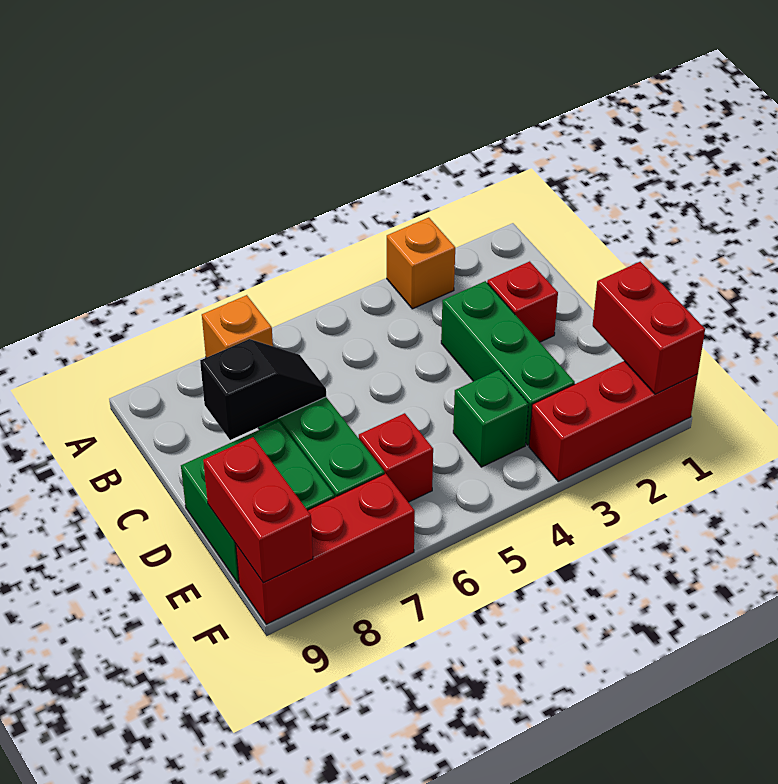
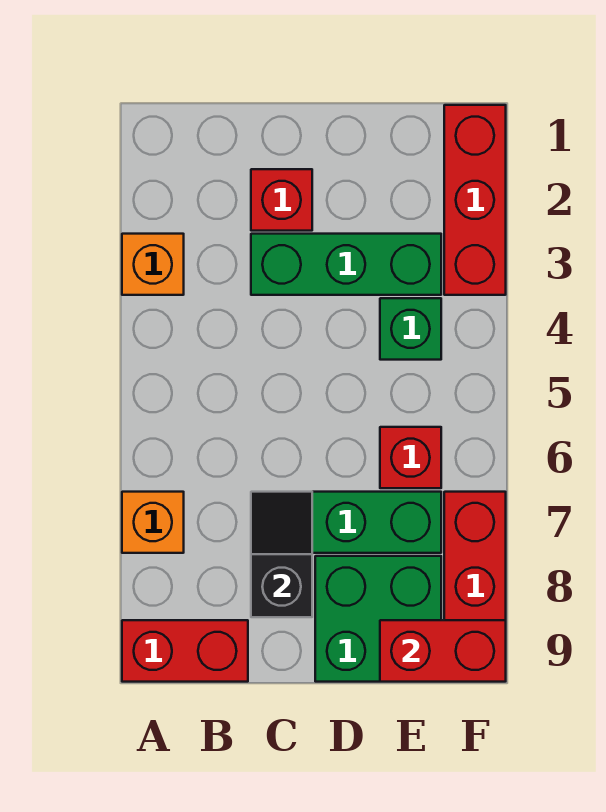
red brick E1:F1 level 2 -> red brick A9:B9 level 1

